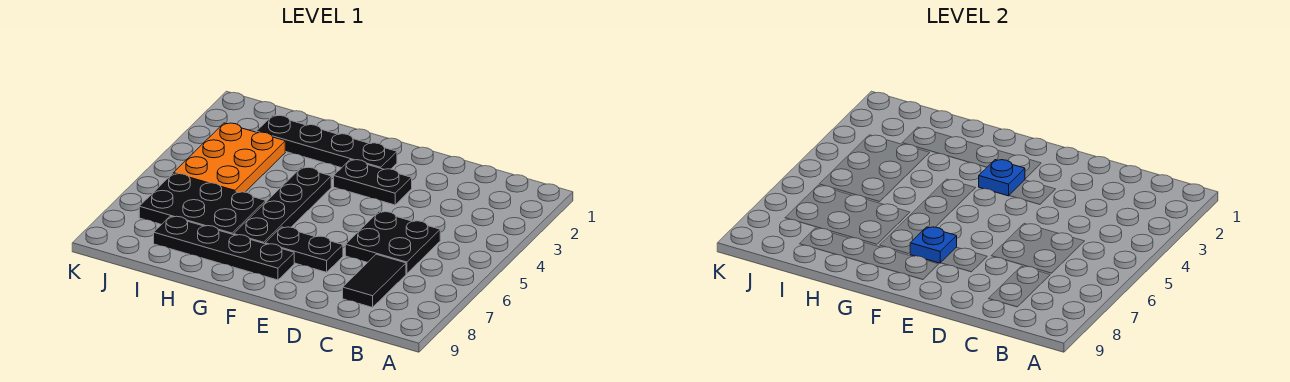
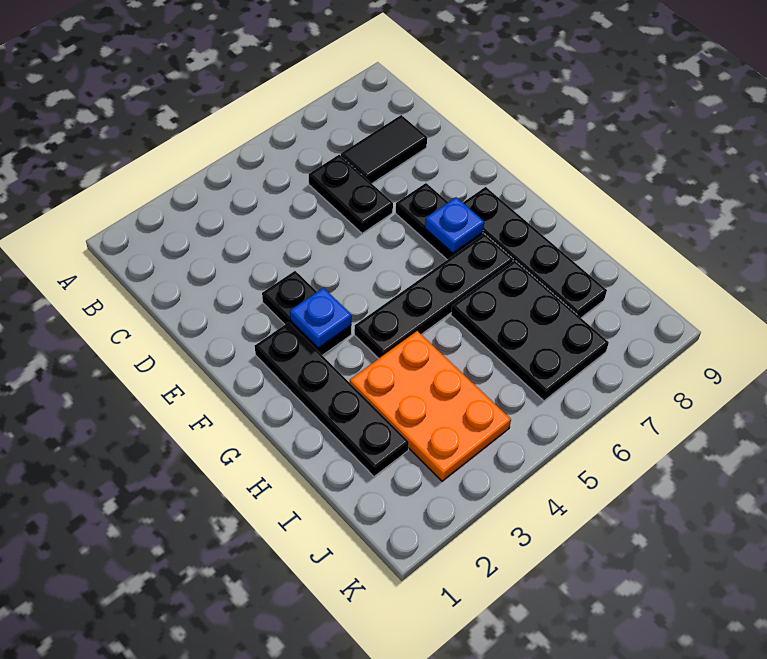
black plate C5:D6 level 1 -> black plate C6:D6 level 1
orange plate I3:J5 level 1 -> orange plate H3:J4 level 1

